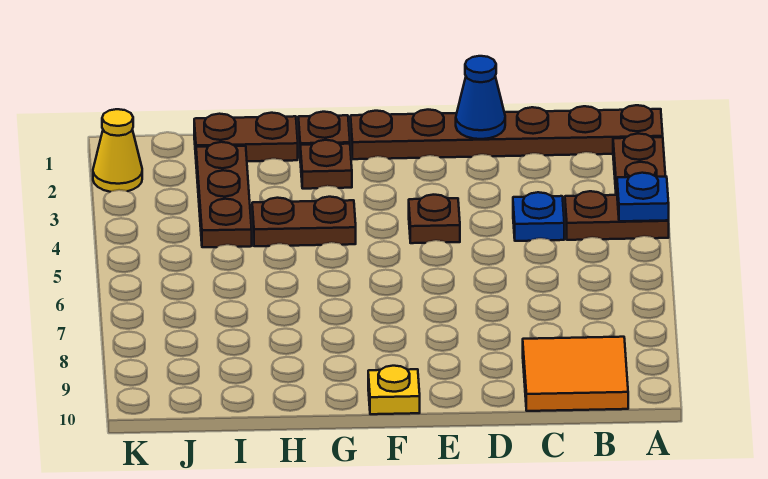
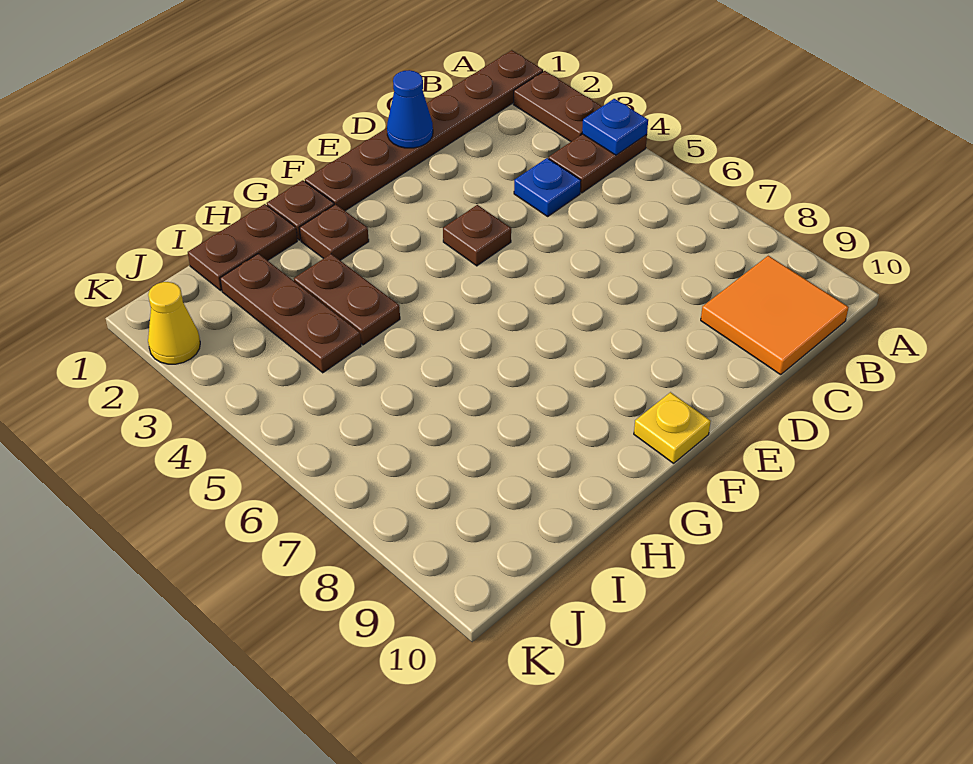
brown plate G4:H4 level 1 -> brown plate H3:H4 level 1

